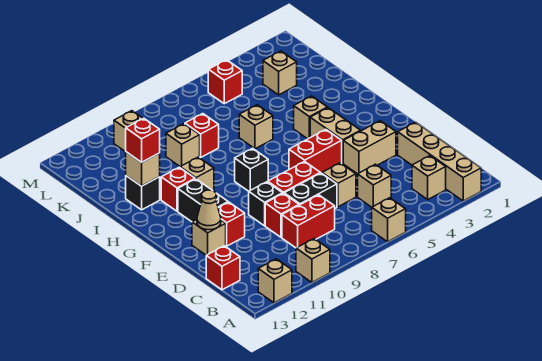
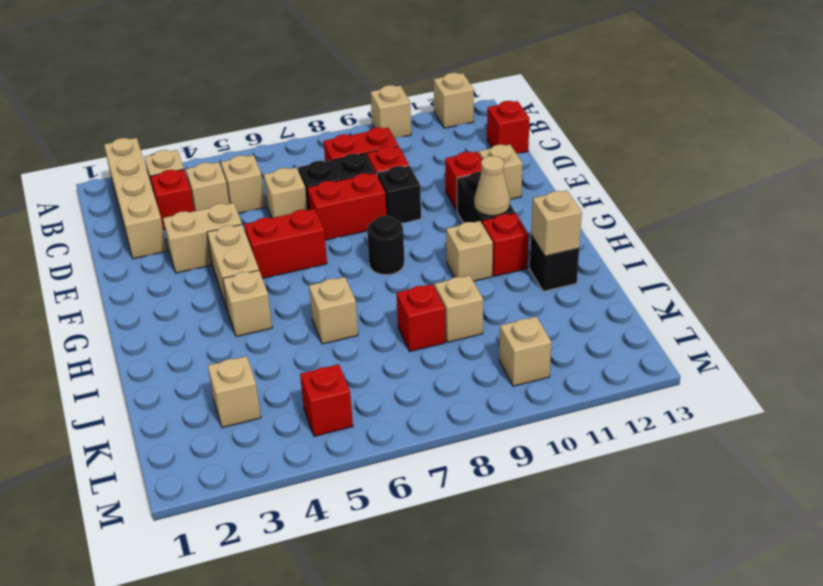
tan brick A6 level 1 -> tan brick C4 level 1
tan cone E12 level 2 -> tan cone G11 level 2
black brick G8 level 1 -> black round brick G8 level 1
red brick I12 level 3 -> red brick C3 level 1

